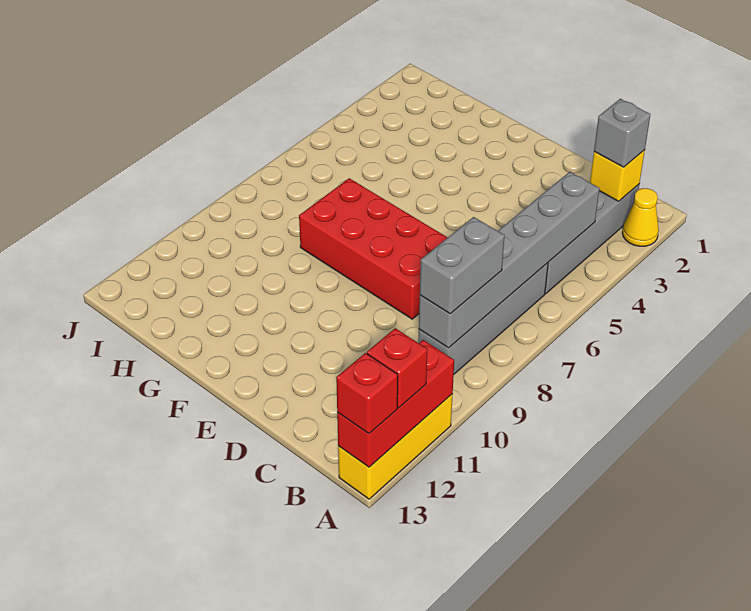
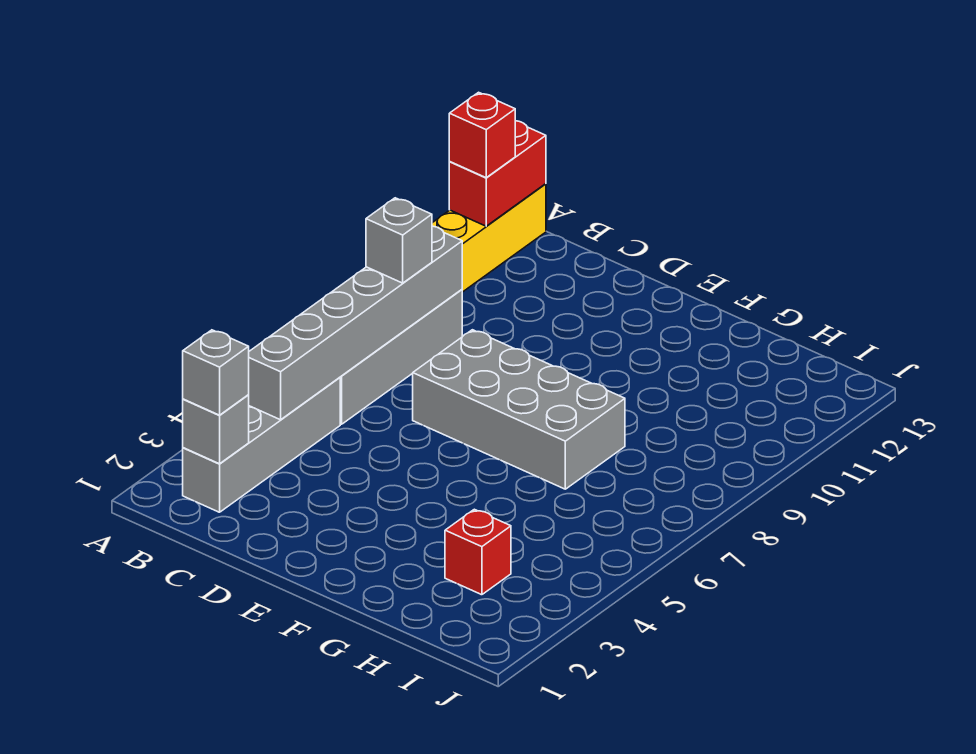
yellow cone A2 level 1 -> none
red brick A11:A13 level 2 -> red brick A12:A13 level 2
red brick A13 level 3 -> red brick H3 level 1
yellow brick B2 level 2 -> grey brick B2 level 2
grey brick B8:B9 level 3 -> grey brick B8 level 3
red brick D7:G8 level 1 -> grey brick D7:G8 level 1

